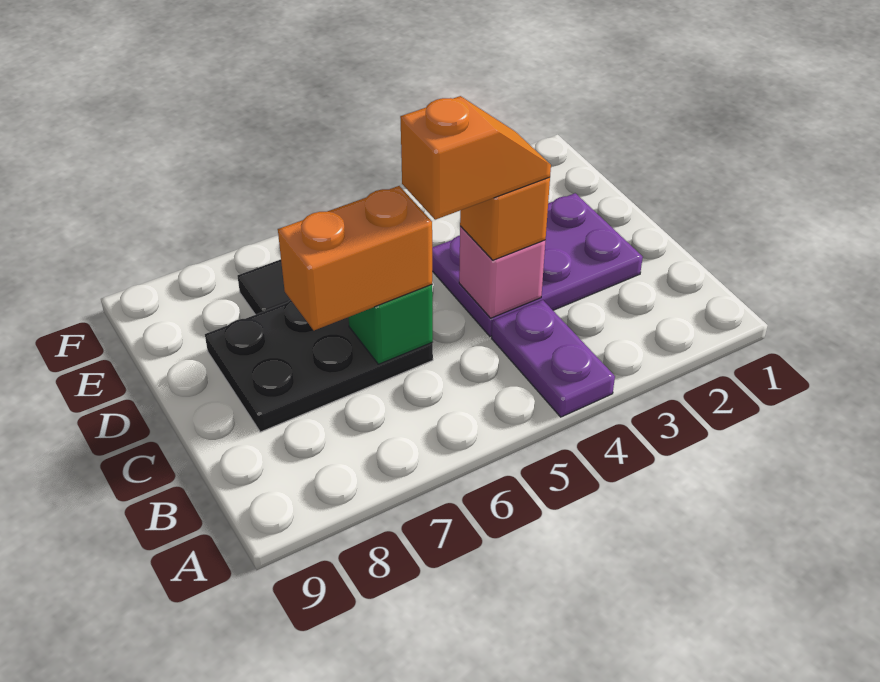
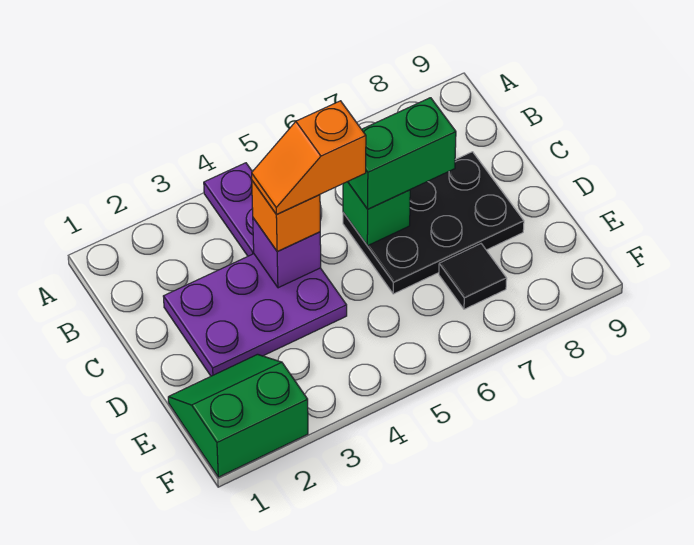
pink brick C4 level 2 -> purple brick C4 level 2
orange brick C6:C7 level 3 -> green brick C6:C7 level 3
none -> green slope E1:F2 level 1 top F

